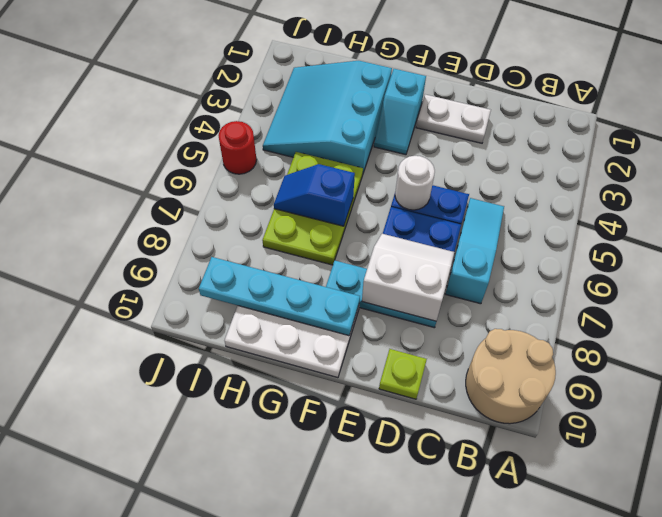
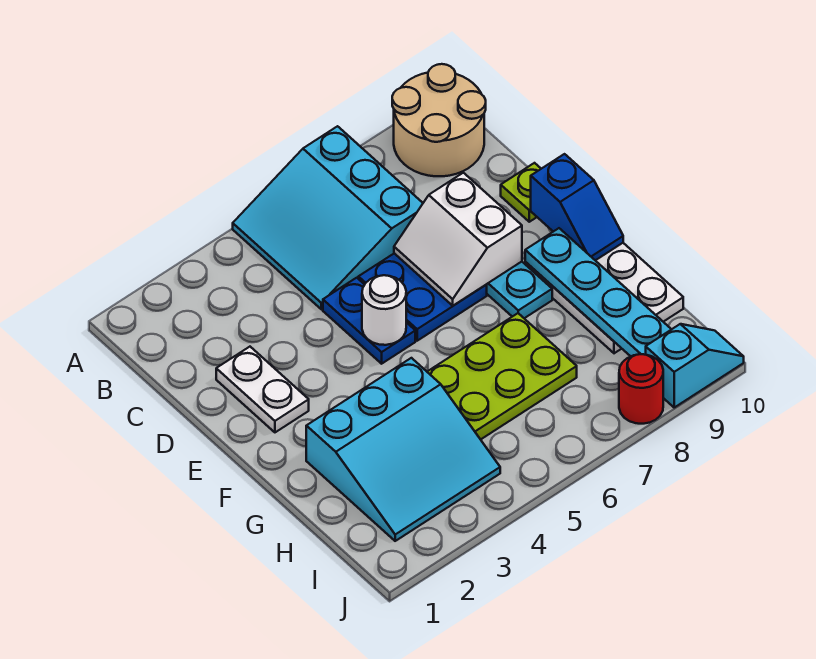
cyan slope C5:C7 level 1 top 7 -> cyan slope A5:C7 level 1 top 7
cyan slope F2:F3 level 1 top 2 -> cyan slope J9:J10 level 1 top 9
blue slope G6:H6 level 2 top G -> blue slope E10:F10 level 2 top E
red round brick J5 level 1 -> red round brick J8 level 1

